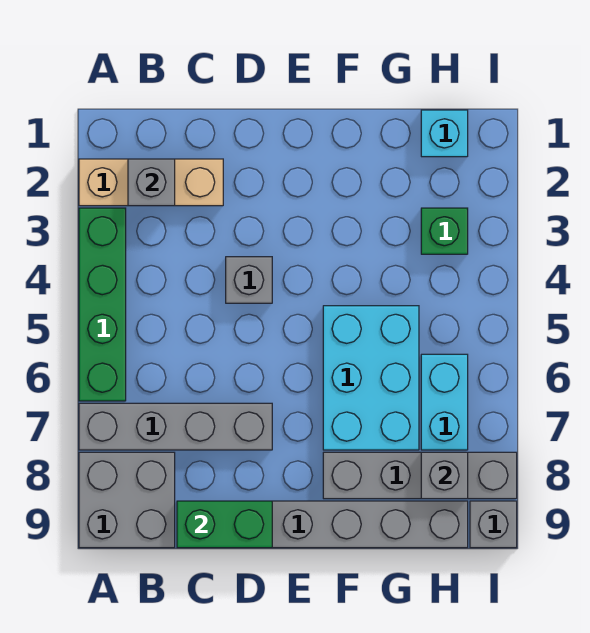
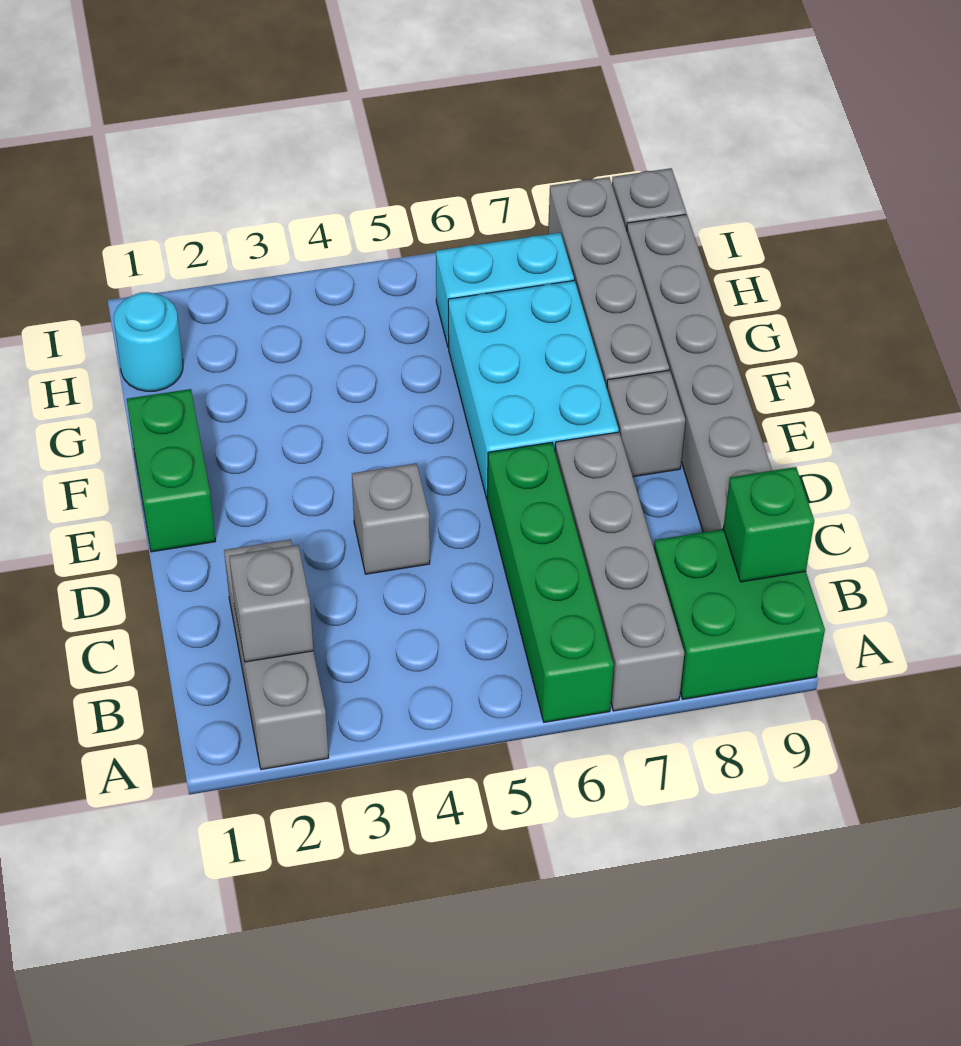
tan brick A2:C2 level 1 -> grey brick A2:C2 level 1
green brick A3:A6 level 1 -> green brick A6:D6 level 1
grey brick A8:B9 level 1 -> green brick A8:B9 level 1
green brick C9:D9 level 2 -> green brick E1:F1 level 1
cyan brick F5:G7 level 1 -> cyan brick E6:G7 level 1
cyan brick H1 level 1 -> cyan round brick H1 level 1
green brick H3 level 1 -> green brick B9 level 2
grey brick H8 level 2 -> grey brick E8 level 1

